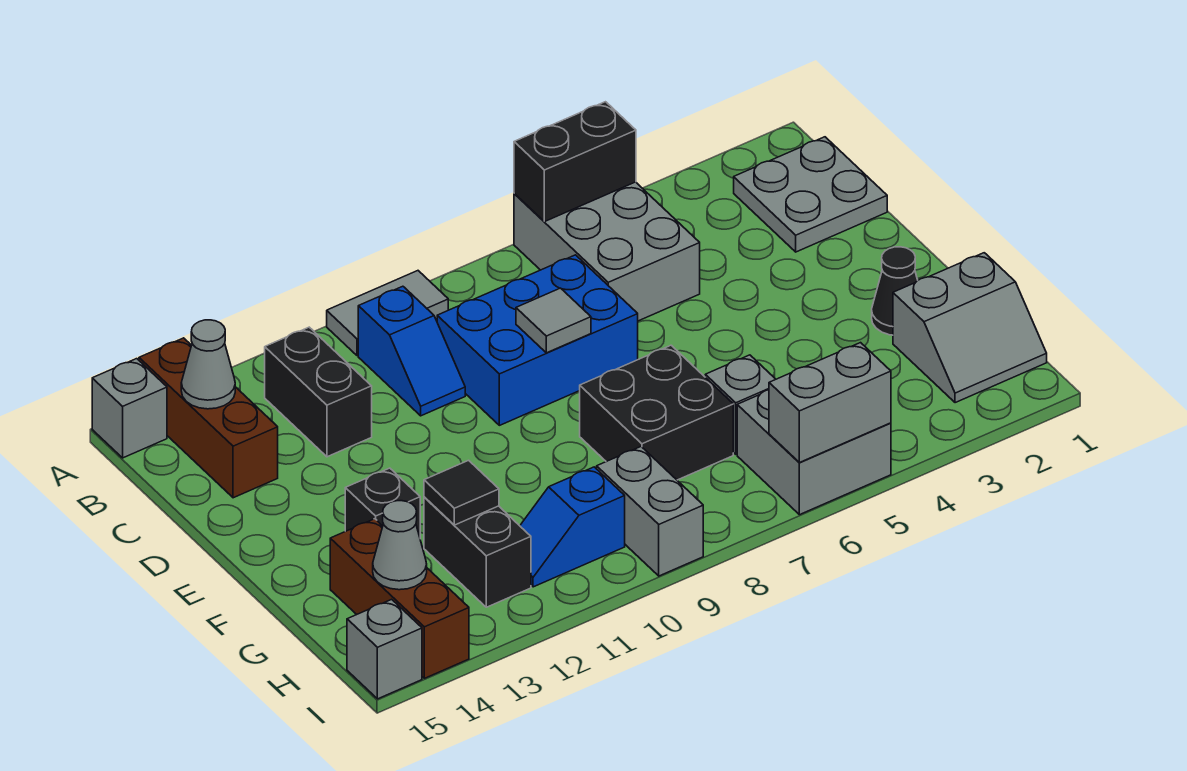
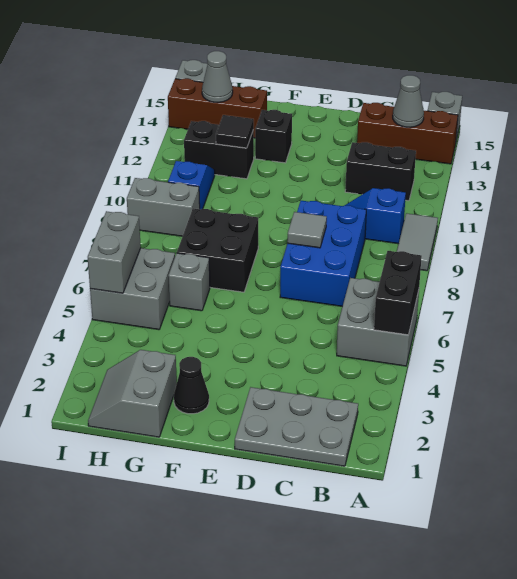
grey brick A5:C6 level 1 -> grey brick A5:B6 level 1
grey plate B1:C2 level 1 -> grey plate B1:D2 level 1

